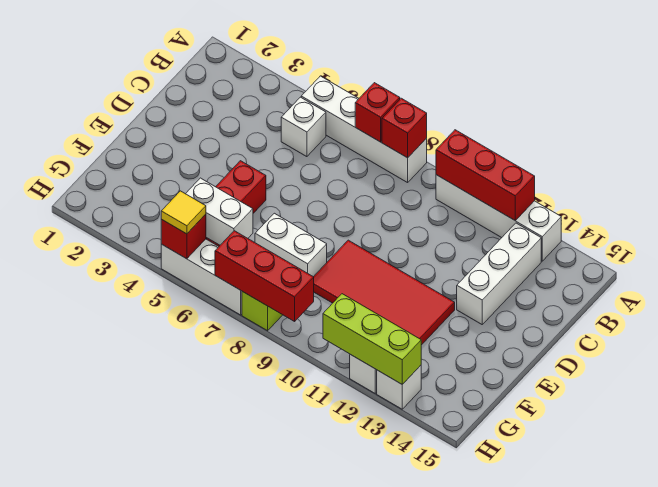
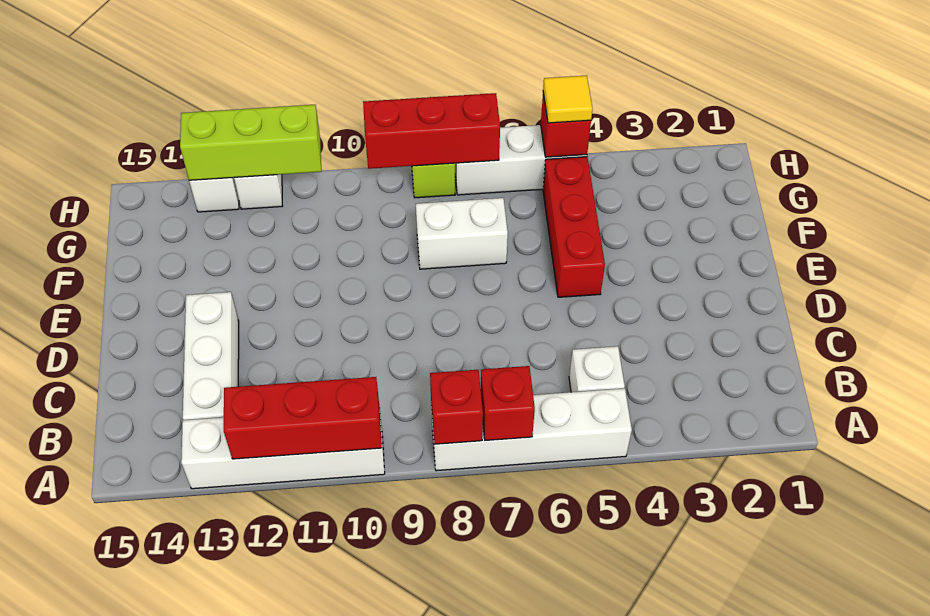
red tile E9:F12 level 1 -> none
white brick G5:G6 level 2 -> none

